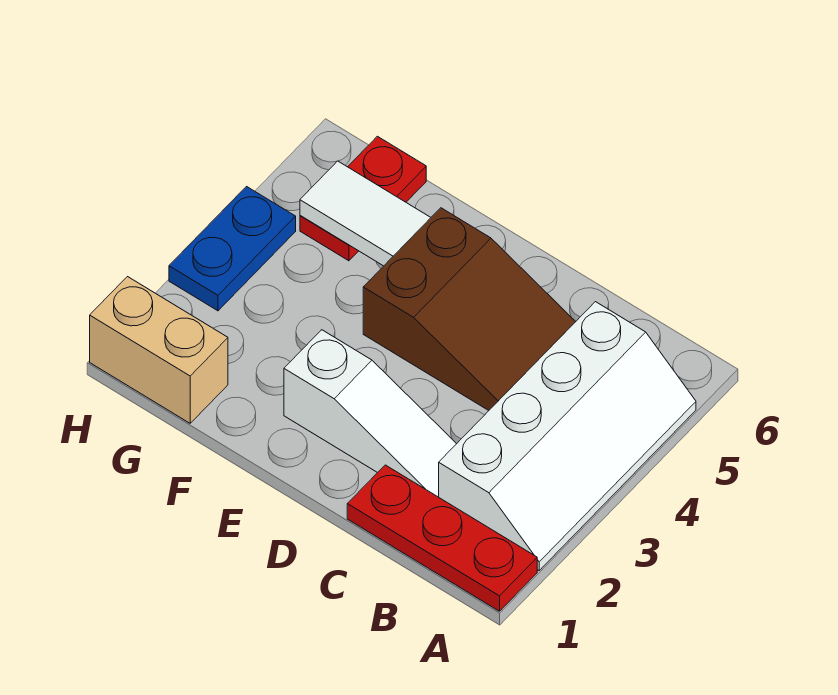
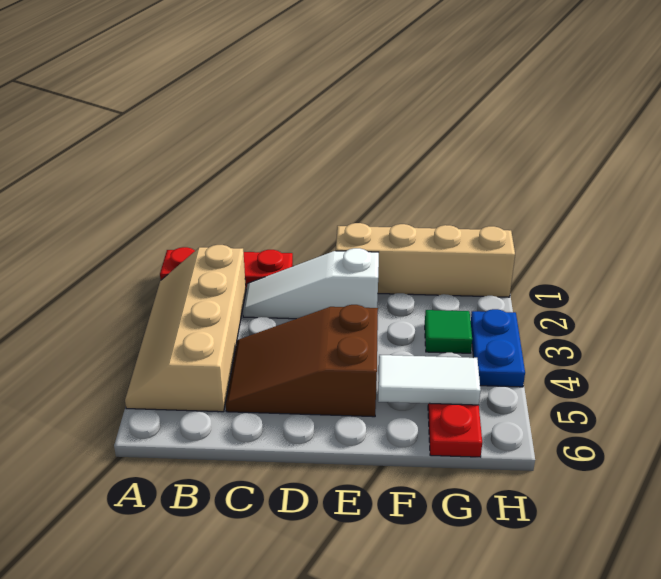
white slope A2:B5 level 1 top B -> tan slope A2:B5 level 1 top B
tan brick G1:H1 level 1 -> tan brick E1:H1 level 1
none -> green tile G3 level 1

